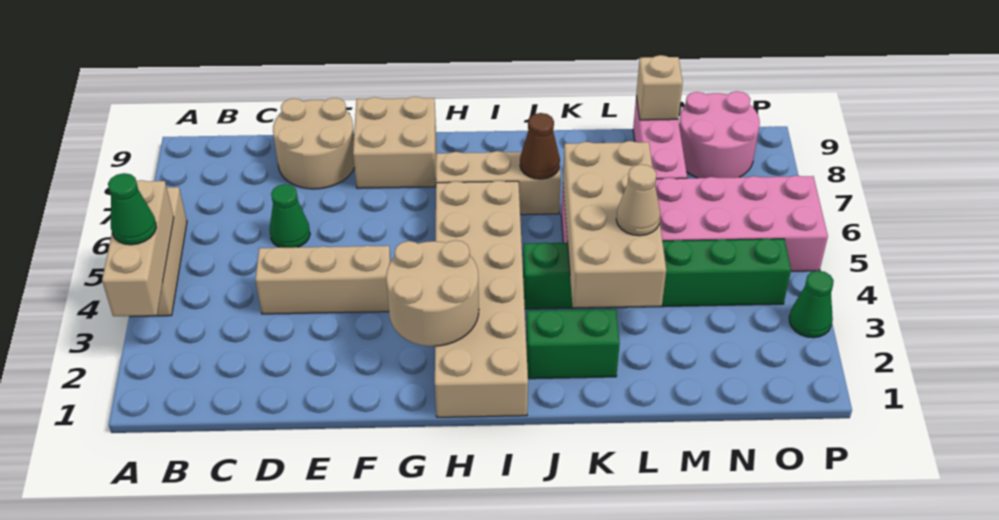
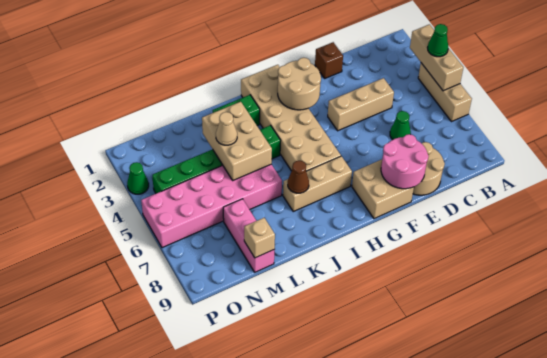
none -> brown brick E1 level 1
tan brick K3:L6 level 2 -> tan brick K3:L5 level 2
pink round brick N8:O9 level 1 -> pink round brick E8:F9 level 2

